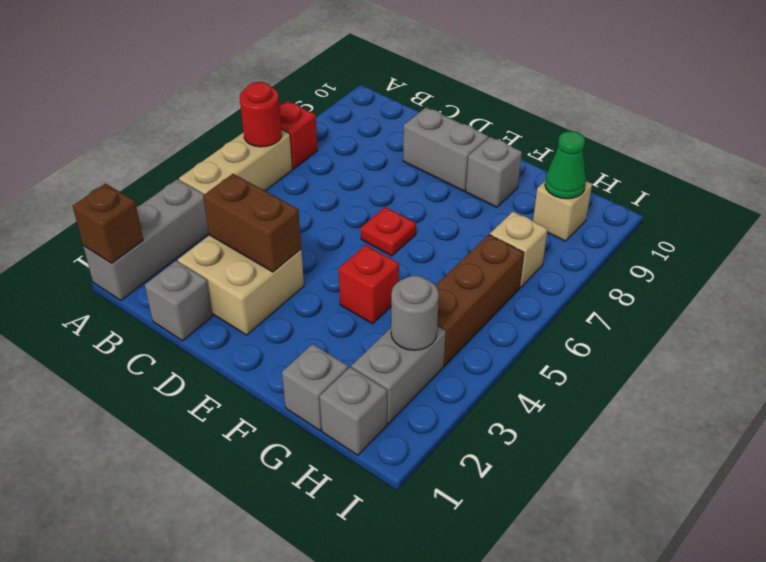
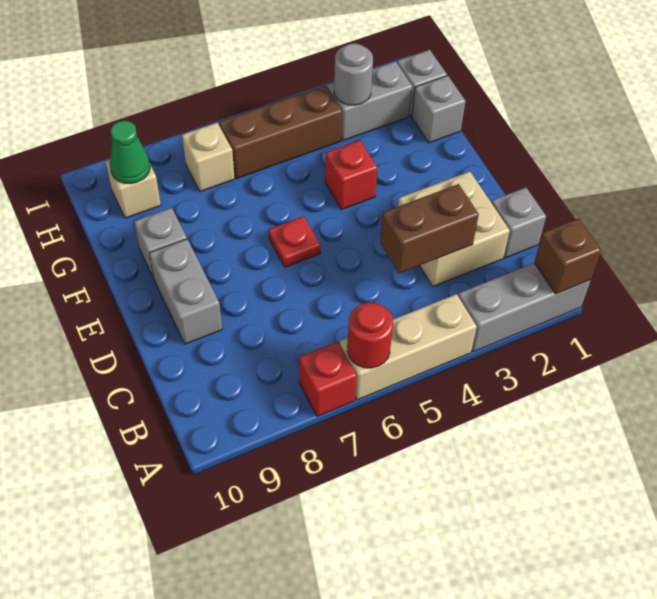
brown brick C3:D3 level 2 -> brown brick C3:C4 level 2

